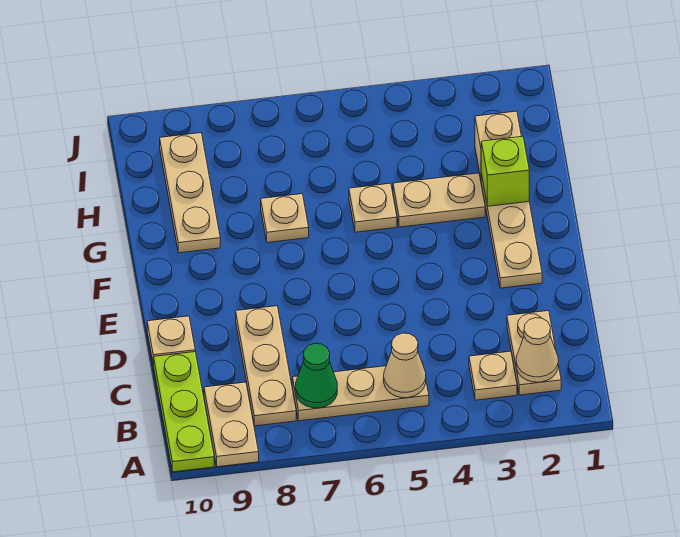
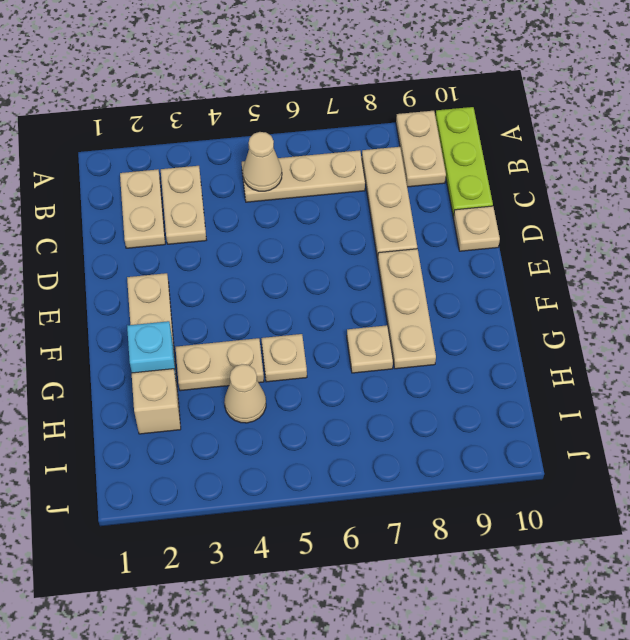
tan cone B2 level 2 -> tan cone H4 level 1
tan plate B3 level 1 -> tan plate B3:C3 level 1
green cone B7 level 2 -> none
lime brick G2 level 2 -> cyan brick G2 level 2
tan plate G9:I9 level 1 -> tan plate E8:G8 level 1

